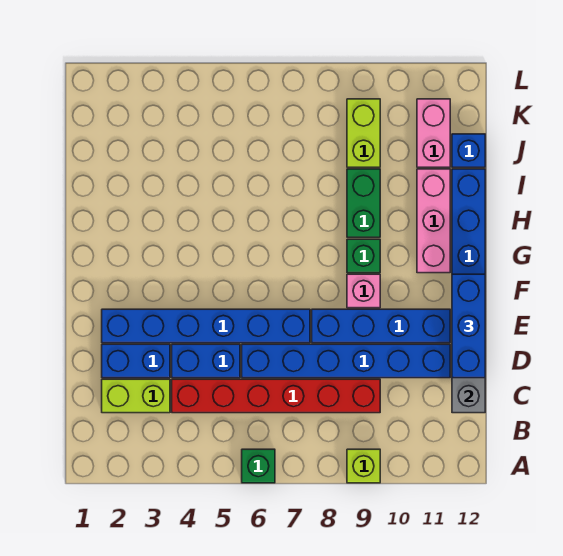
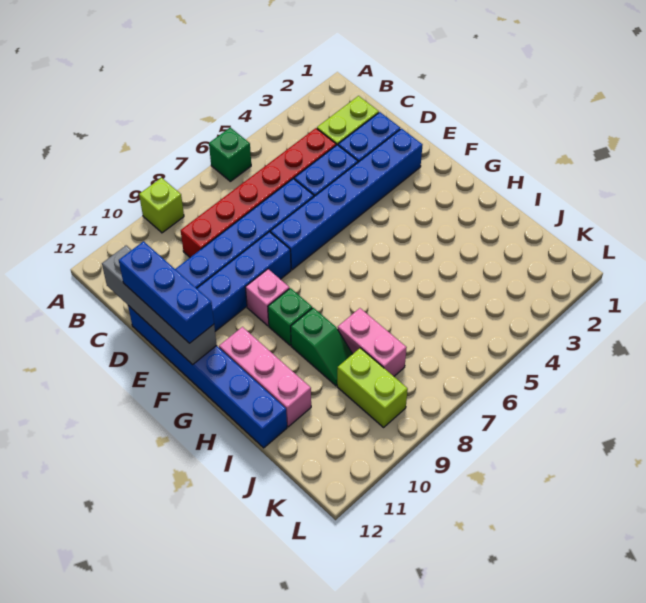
green brick H9:I9 level 1 -> green slope H9:I9 level 1 top H
pink brick J11:K11 level 1 -> pink brick I8:J8 level 1
blue brick J12 level 1 -> none

